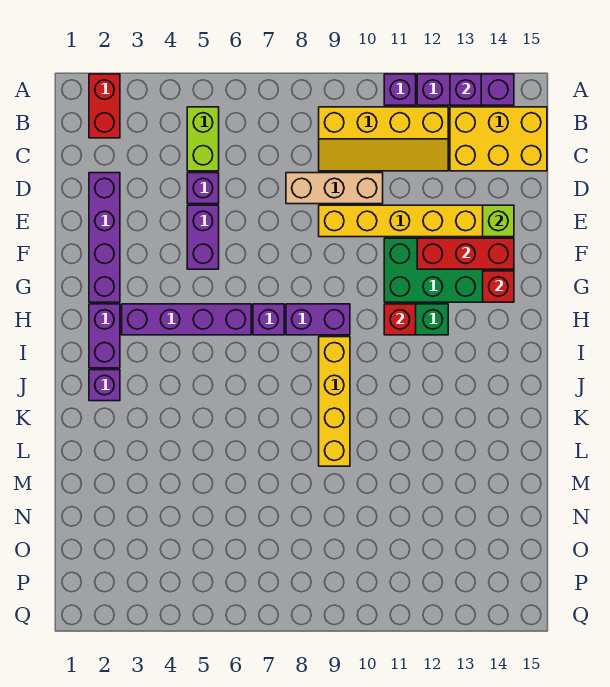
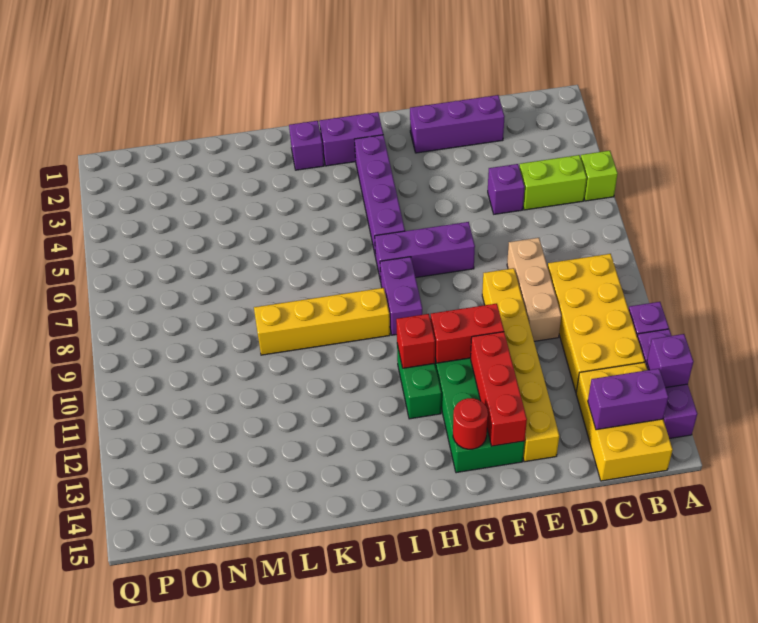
red brick A2:B2 level 1 -> red brick F11:G11 level 2
yellow slope B9:C12 level 1 top B -> yellow brick B9:C12 level 1
purple brick D2:G2 level 1 -> purple brick D2:F2 level 1
purple brick E5:F5 level 1 -> purple brick B14:C14 level 2
lime brick E14 level 2 -> lime brick A5 level 1
red brick G14 level 2 -> red round brick G14 level 2
purple brick H7 level 1 -> purple brick F7:H7 level 1

